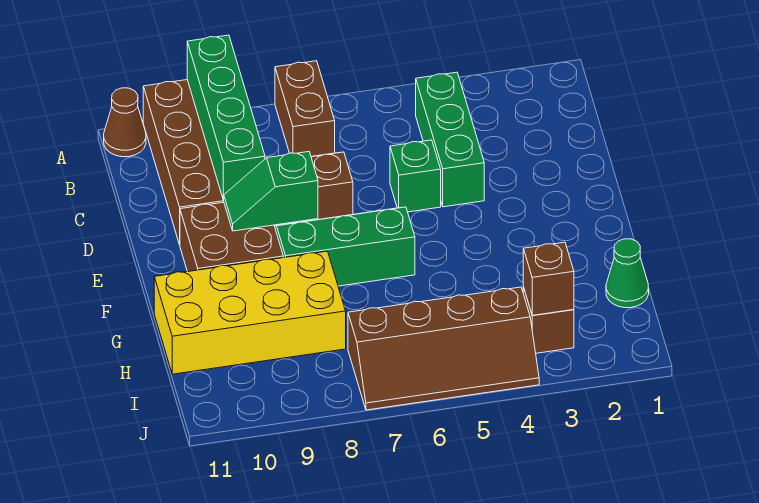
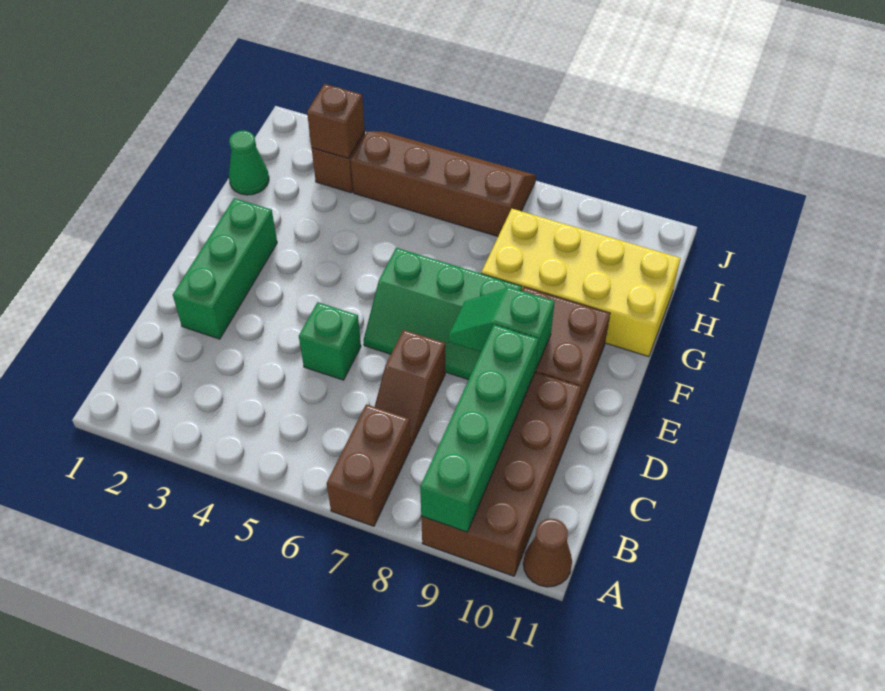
green brick B4:D4 level 1 -> green brick D2:F2 level 1
green slope E8:E9 level 2 top 8 -> green slope E8:E9 level 2 top 9

